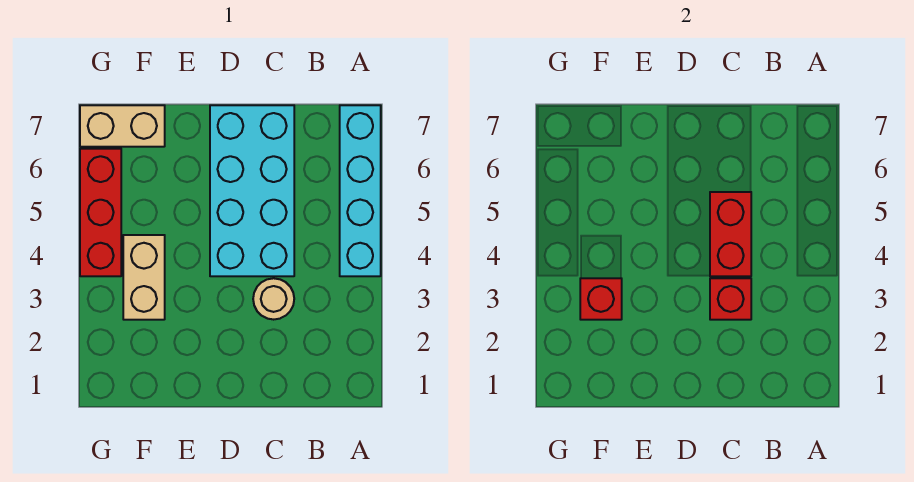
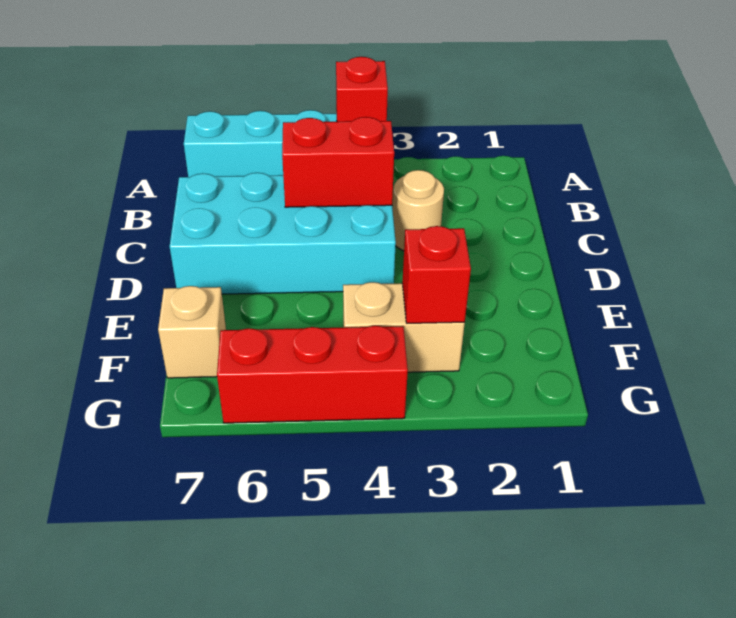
red brick C3 level 2 -> red brick A4 level 2
tan brick F7:G7 level 1 -> tan brick F7 level 1

